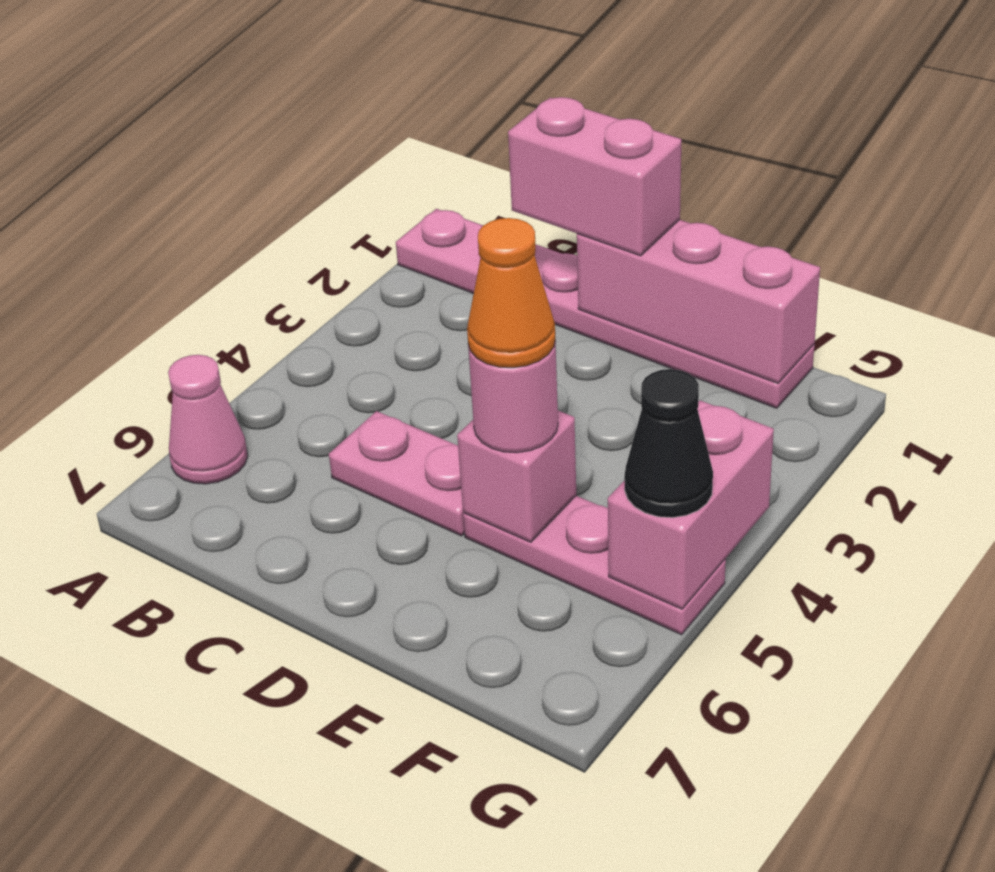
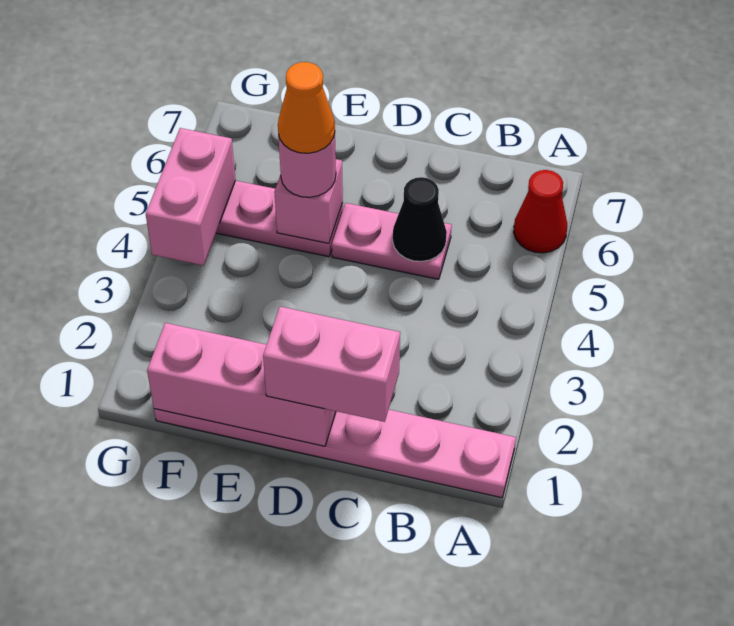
pink cone A6 level 1 -> red cone A6 level 1
black cone G5 level 3 -> black cone C5 level 2

